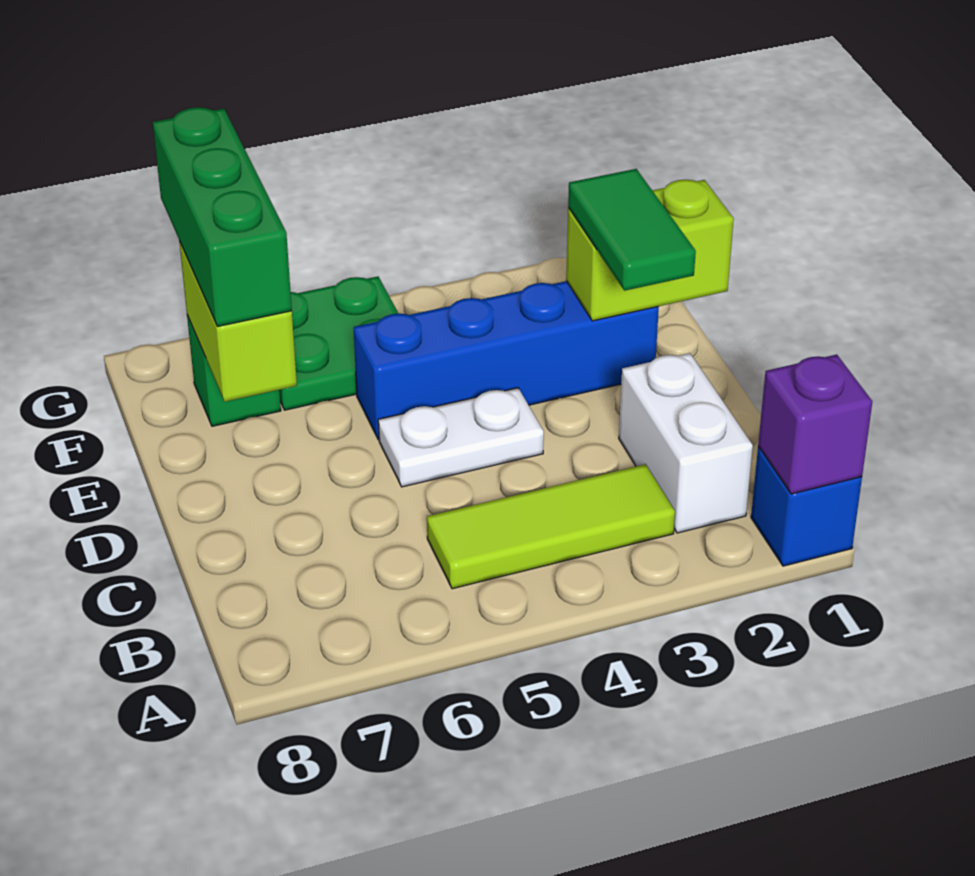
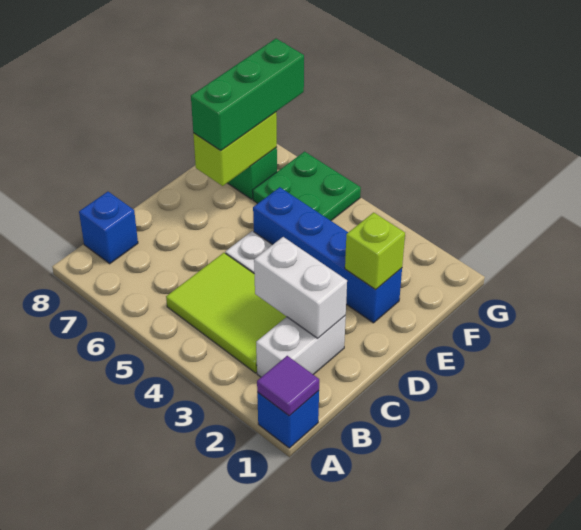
purple brick A1 level 2 -> purple tile A1 level 2
lime tile B3:B5 level 1 -> lime tile B3:C5 level 1
none -> blue brick B8 level 1
none -> white brick C2:C3 level 2
green tile D2:E2 level 3 -> none
lime brick E1:E2 level 2 -> lime brick E2 level 2

